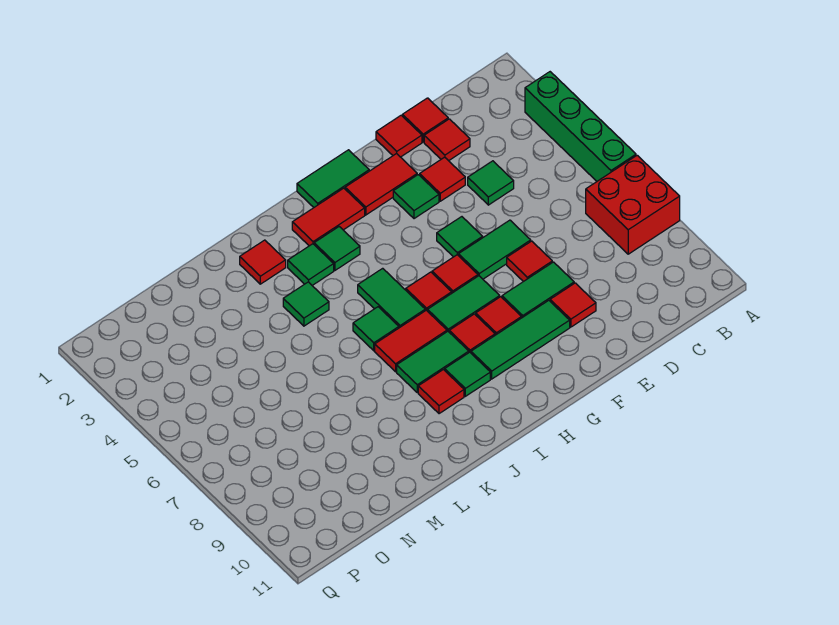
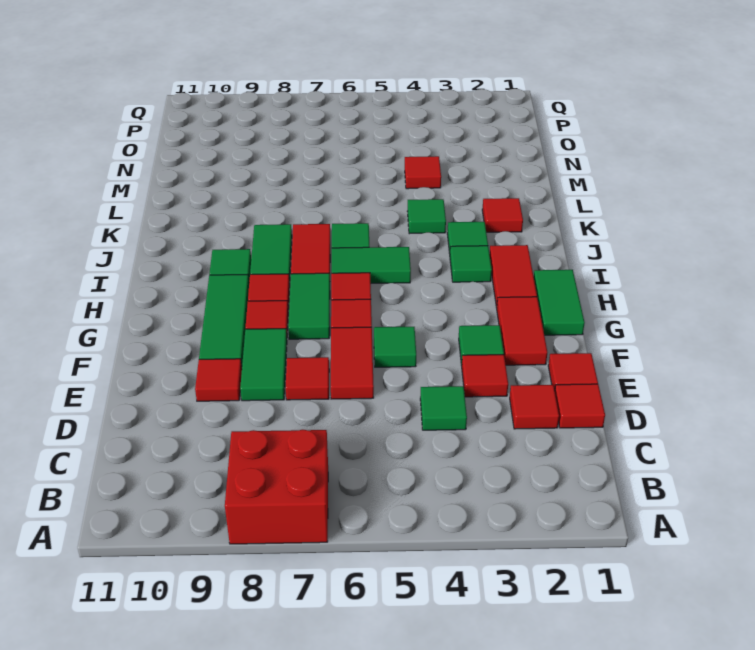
green brick A3:A6 level 1 -> none
green tile E6:F6 level 1 -> red tile E6:F6 level 1
red tile J9 level 1 -> red tile M4 level 1

